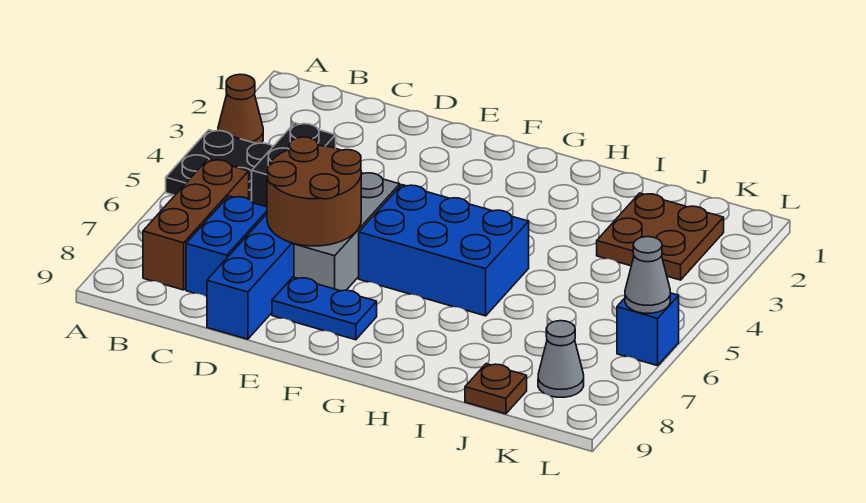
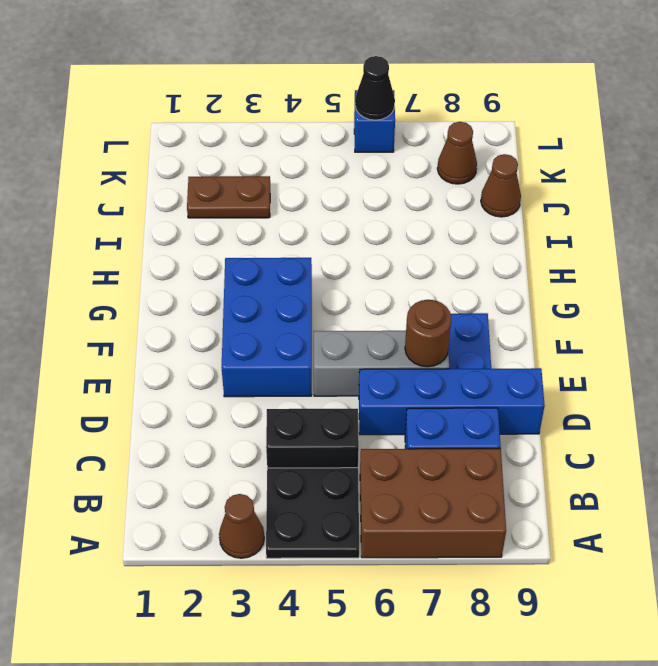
brown brick B6:B8 level 1 -> brown brick A6:B8 level 1
brown round brick D6:E7 level 2 -> brown round brick E7 level 2
blue brick F5:H6 level 1 -> blue brick E3:G4 level 1
brown plate J2:K3 level 1 -> brown plate J2:J3 level 1
brown plate J9 level 1 -> brown cone J9 level 1
grey cone K8 level 1 -> brown cone K8 level 1
grey cone L6 level 2 -> black cone L6 level 2

